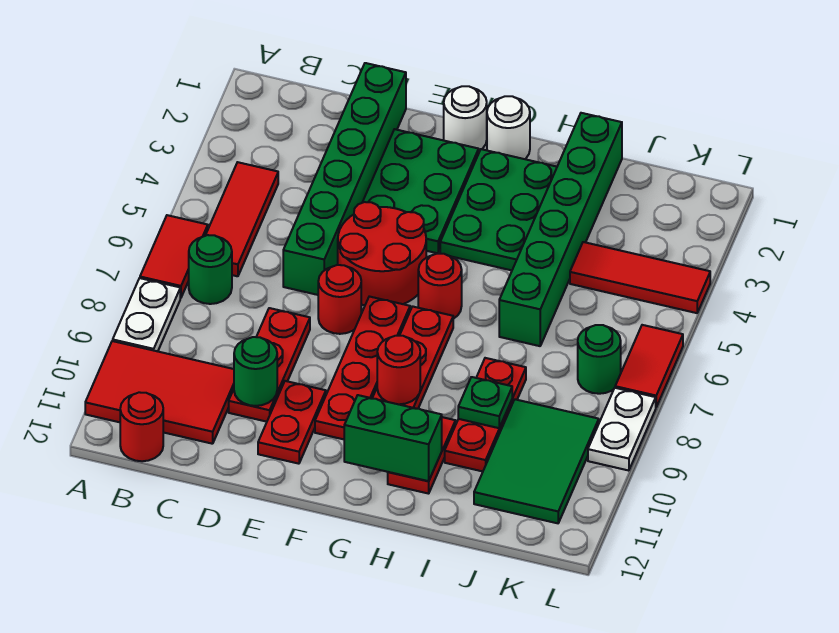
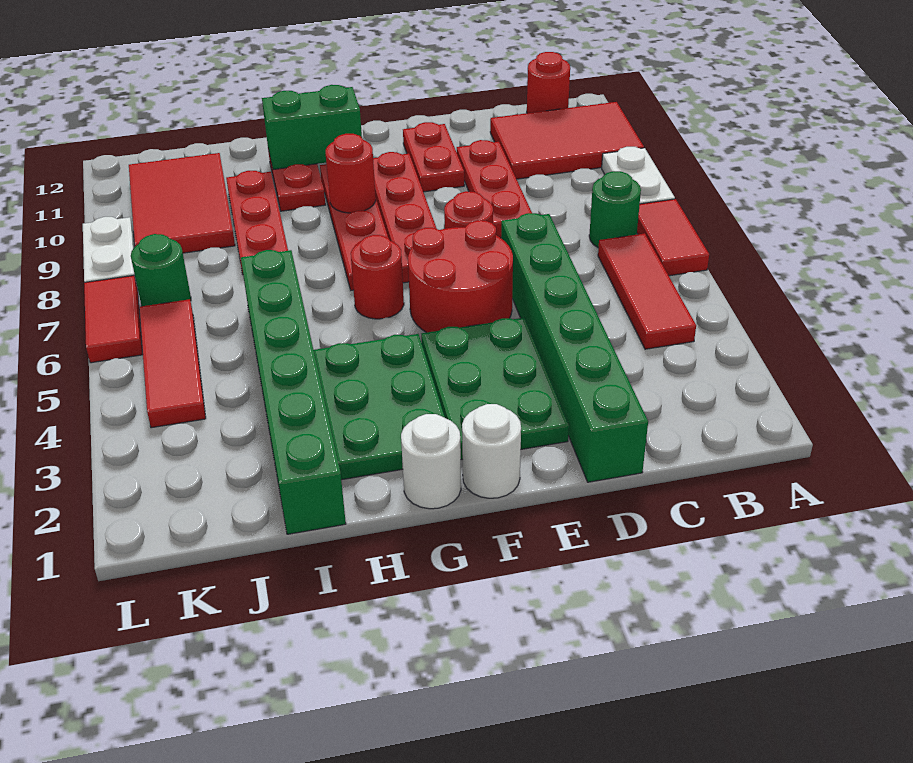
green round brick D10 level 2 -> none
green plate I9 level 2 -> none
red tile J4:L4 level 1 -> red tile K4:K6 level 1
green tile J9:K11 level 1 -> red tile J9:K11 level 1

